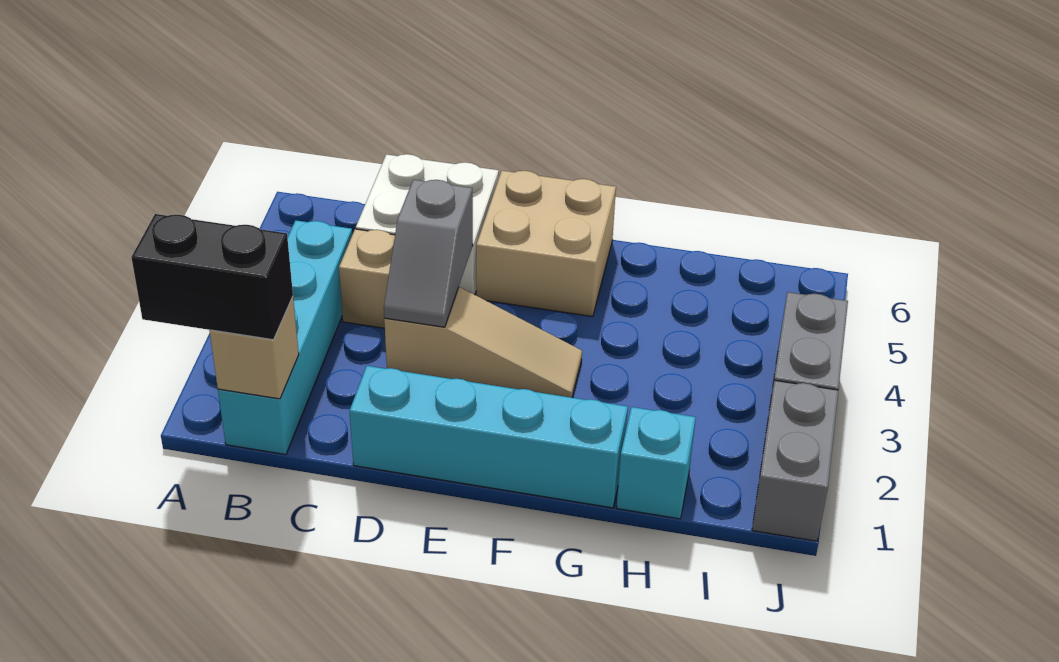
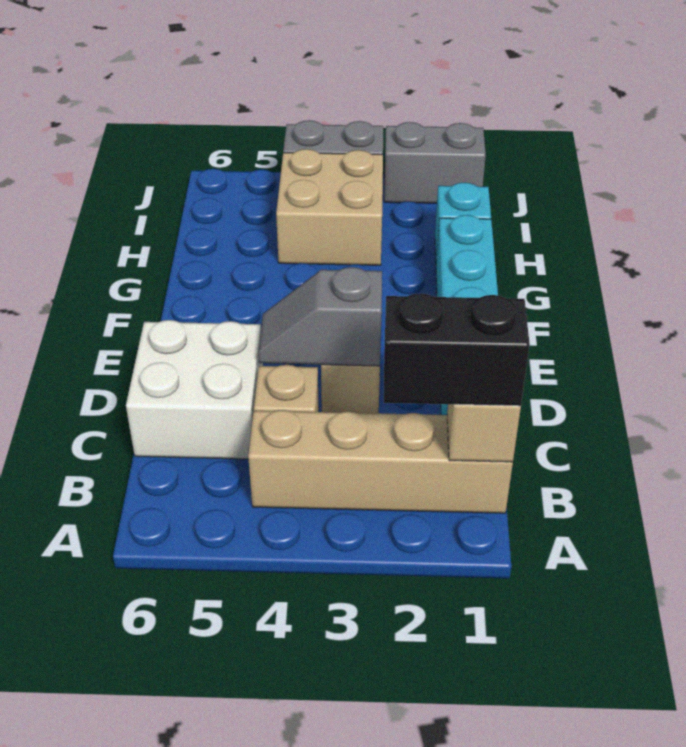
black brick A1:B1 level 3 -> black brick B1:B2 level 3
cyan brick B1:B4 level 1 -> tan brick B1:B4 level 1
grey slope D3:D4 level 2 top 4 -> grey slope D3:D4 level 2 top 3
tan brick E5:F6 level 1 -> tan brick H3:I4 level 1

